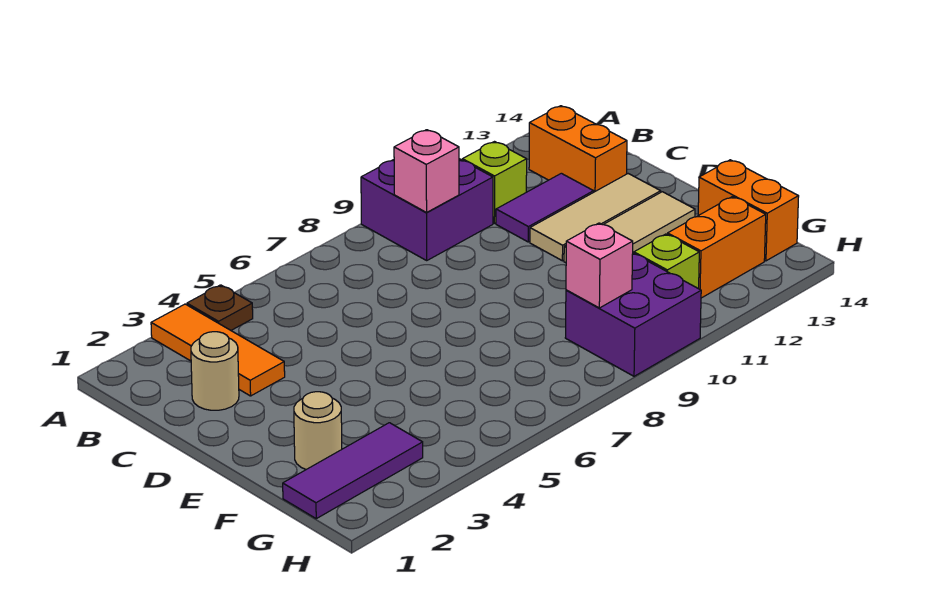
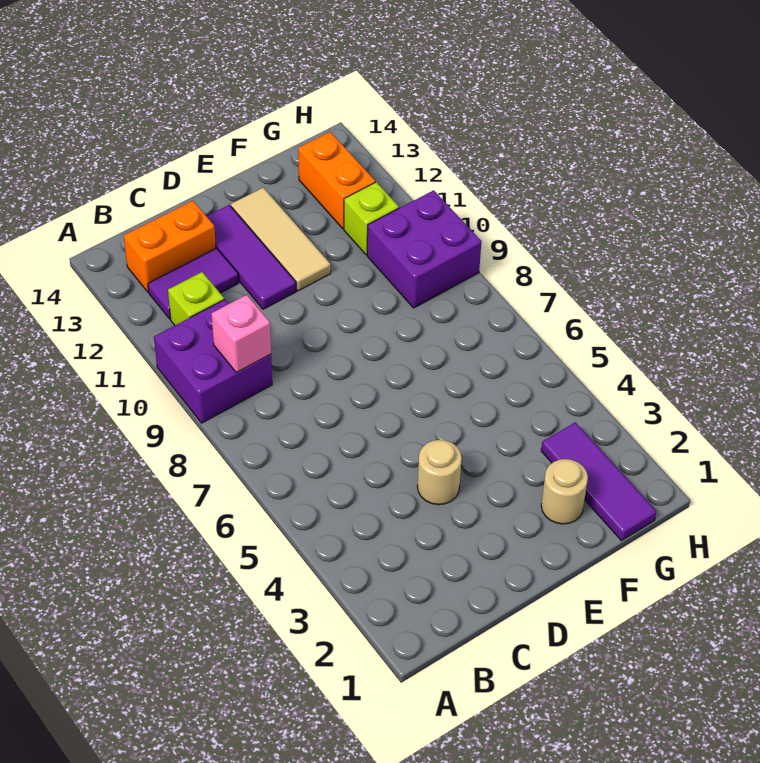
orange tile A3:C3 level 1 -> none
brown plate A4 level 1 -> none
tan round brick C2 level 1 -> tan round brick D4 level 1
purple tile C11:C12 level 1 -> purple tile B12:C12 level 1
tan tile D11:D13 level 1 -> purple tile D11:D13 level 1
orange brick F14:G14 level 1 -> none
pink brick G9 level 2 -> none

